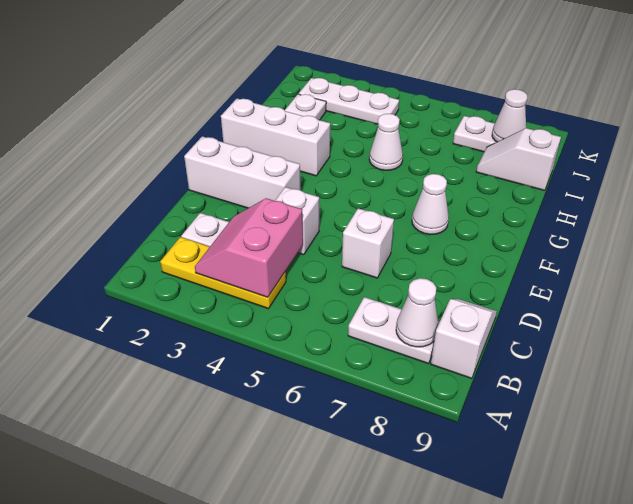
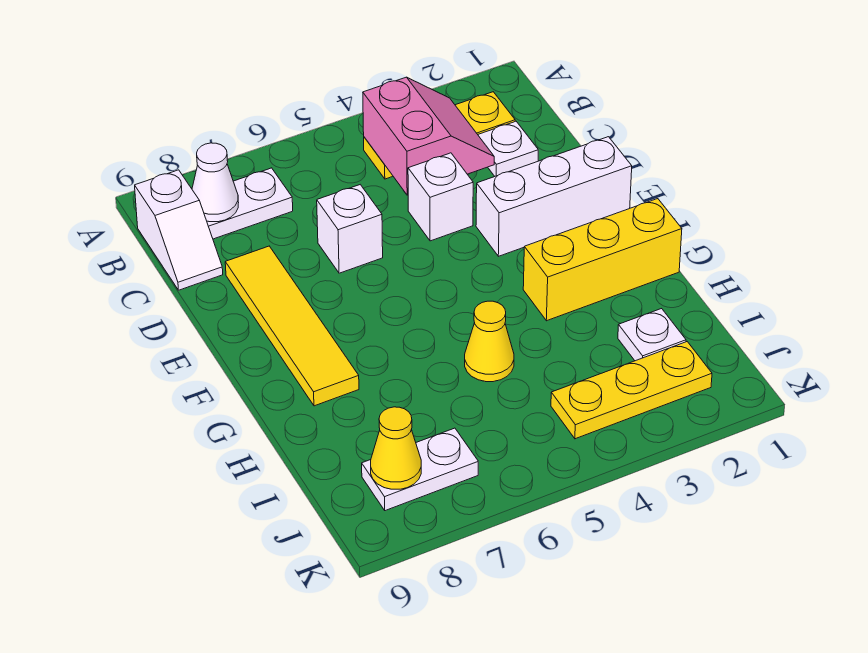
none -> yellow tile D8:G8 level 1
white cone F7 level 1 -> none
white brick G1:G3 level 1 -> yellow brick G1:G3 level 1
white cone H5 level 1 -> yellow cone H5 level 1
white slope I8:I9 level 1 top 9 -> none
white plate J2:J4 level 1 -> yellow plate J2:J4 level 1
white cone J8 level 2 -> yellow cone J8 level 2

